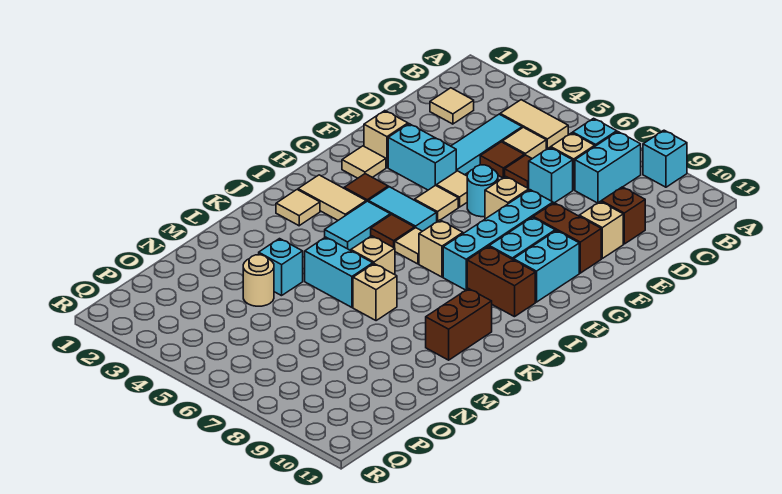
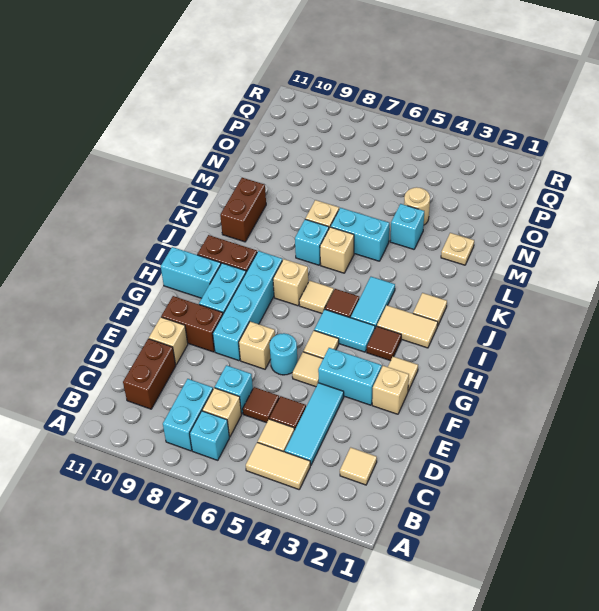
cyan brick A9 level 1 -> cyan brick K7 level 1
brown brick D10 level 1 -> brown brick C10:D10 level 1
cyan brick G10:H10 level 1 -> cyan brick H10:H11 level 1
none -> tan plate M2 level 1

